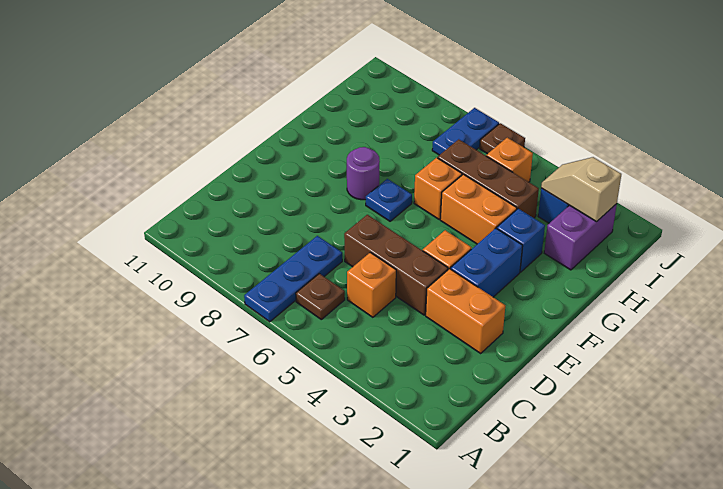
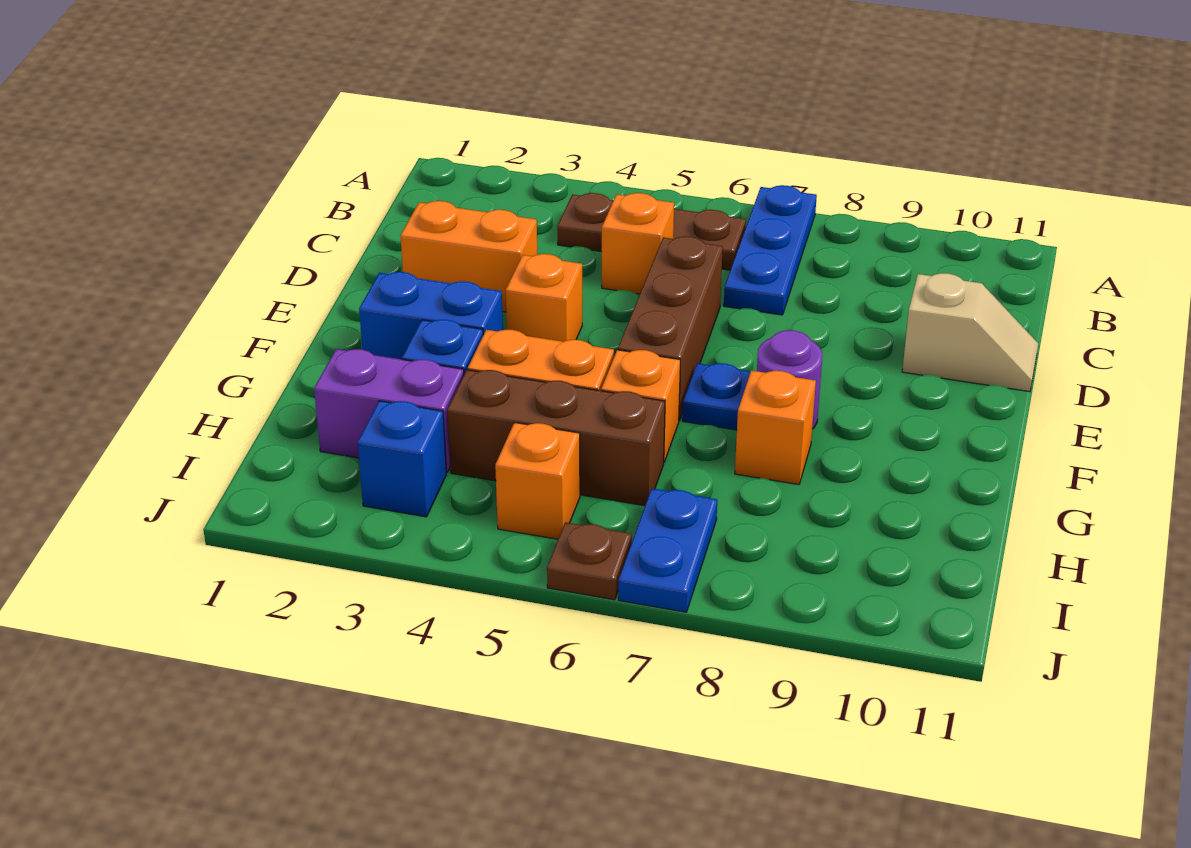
brown plate B6 level 1 -> brown plate B4:B6 level 1
brown brick D4:D6 level 1 -> brown brick D6:F6 level 1
blue brick E3:F3 level 1 -> blue brick F2:F3 level 1
none -> orange brick G8 level 1
purple brick H2:I2 level 1 -> purple brick H2:H3 level 1
tan slope I2:I3 level 2 top 2 -> tan slope D10:D11 level 1 top 10

